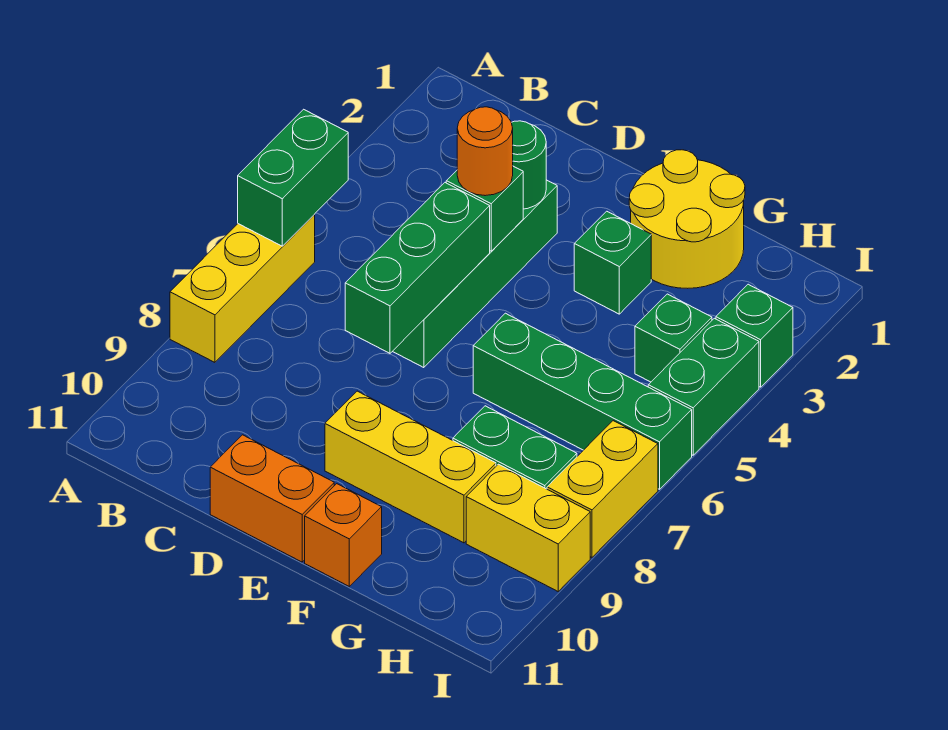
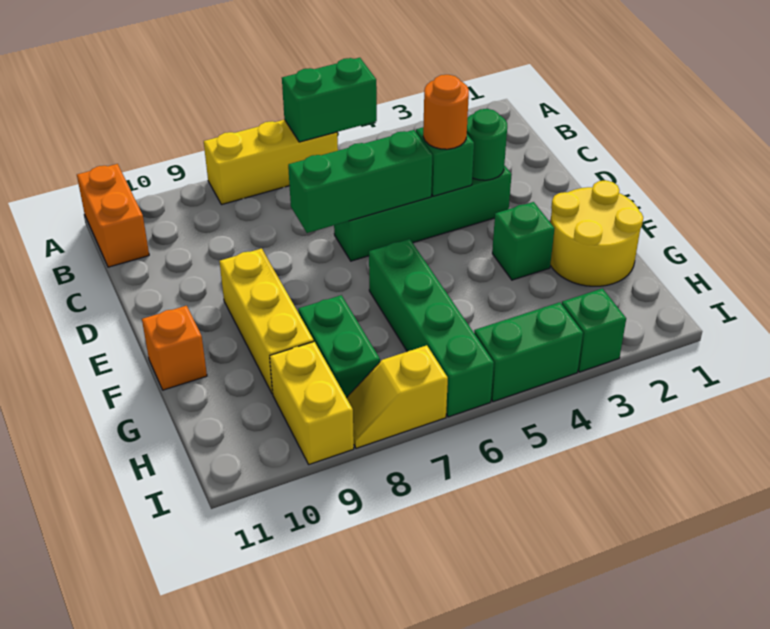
orange brick D11:E11 level 1 -> orange brick A11:B11 level 1
green brick H4 level 1 -> none
yellow brick I7:I8 level 1 -> yellow slope I7:I8 level 1 top 7

